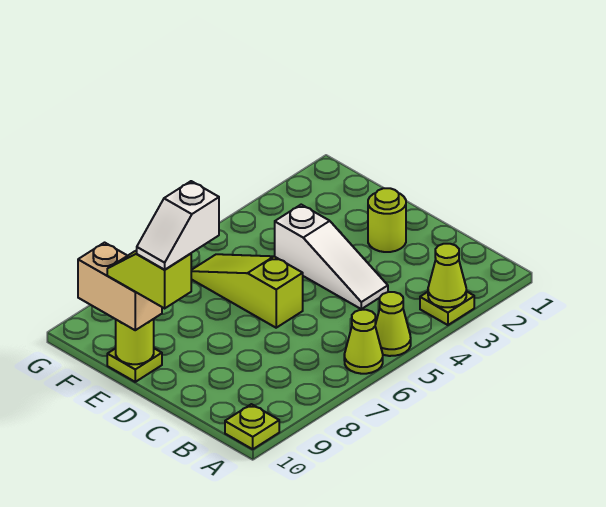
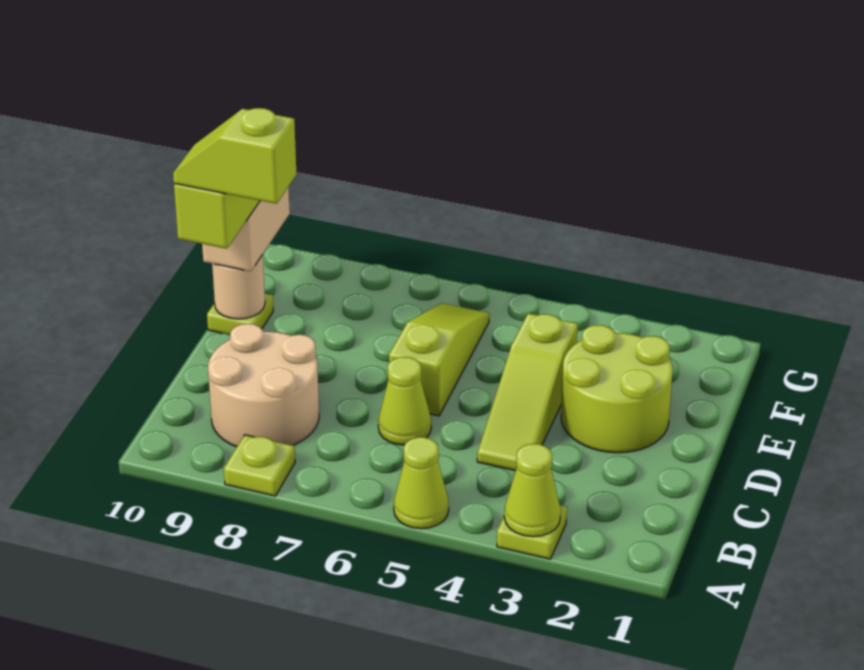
lime cone A6 level 1 -> lime cone C6 level 1
lime plate A10 level 1 -> lime plate A8 level 1
none -> tan round brick B8:C9 level 1
white slope C4:E4 level 1 top E -> lime slope C4:E4 level 1 top E
lime round brick D2 level 1 -> lime round brick D2:E3 level 1
white slope D9:D10 level 5 top 9 -> lime slope D9:D10 level 5 top 9
lime round brick E10 level 2 -> tan round brick E10 level 2

